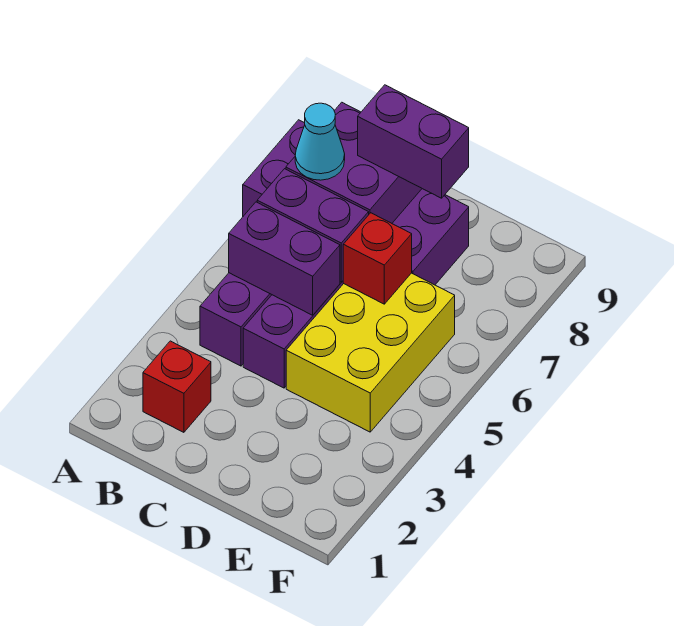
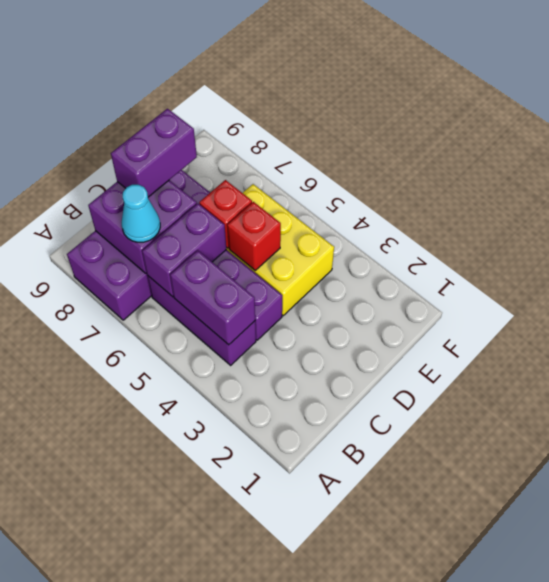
red brick B2 level 1 -> red brick D5 level 2
purple brick B5:C5 level 2 -> purple brick B4:B5 level 2

